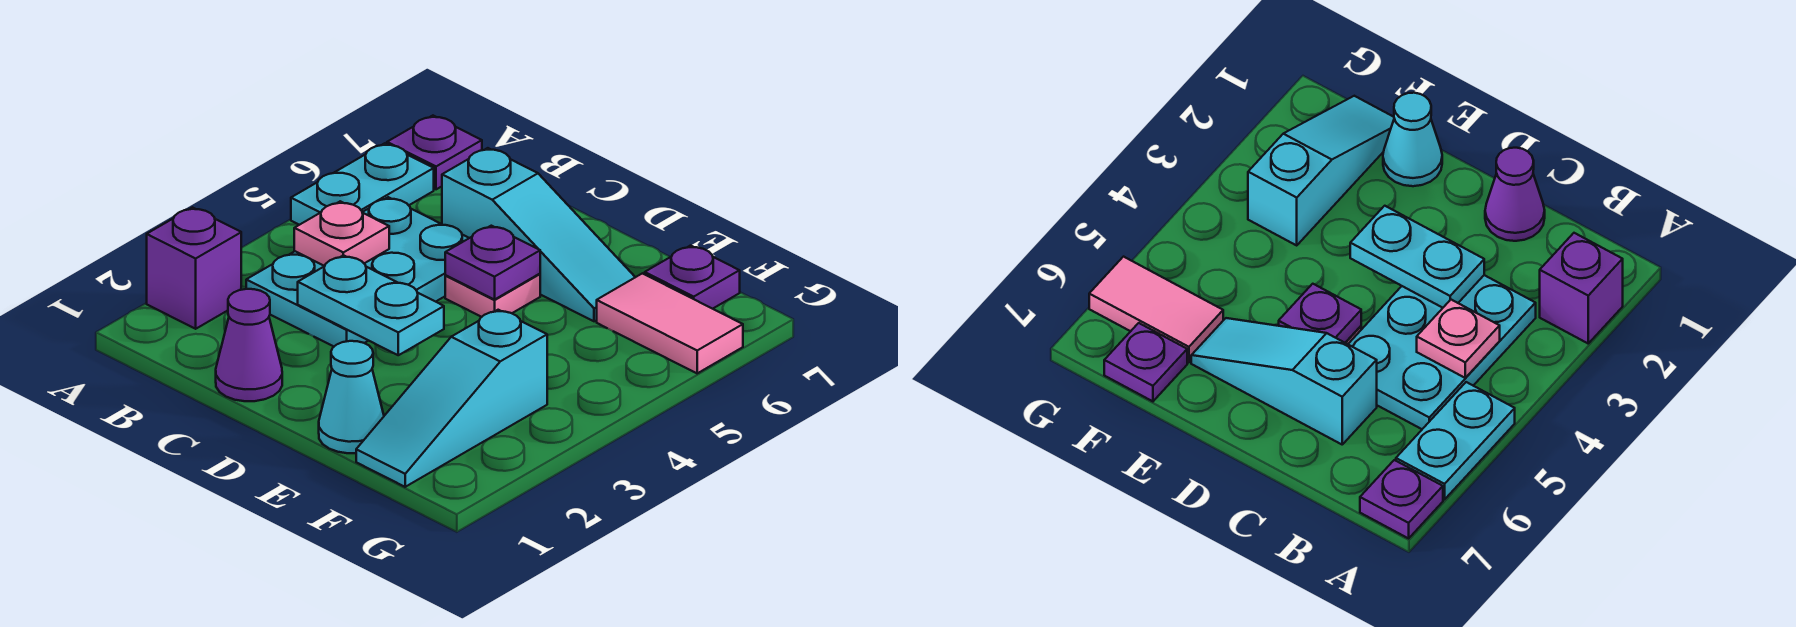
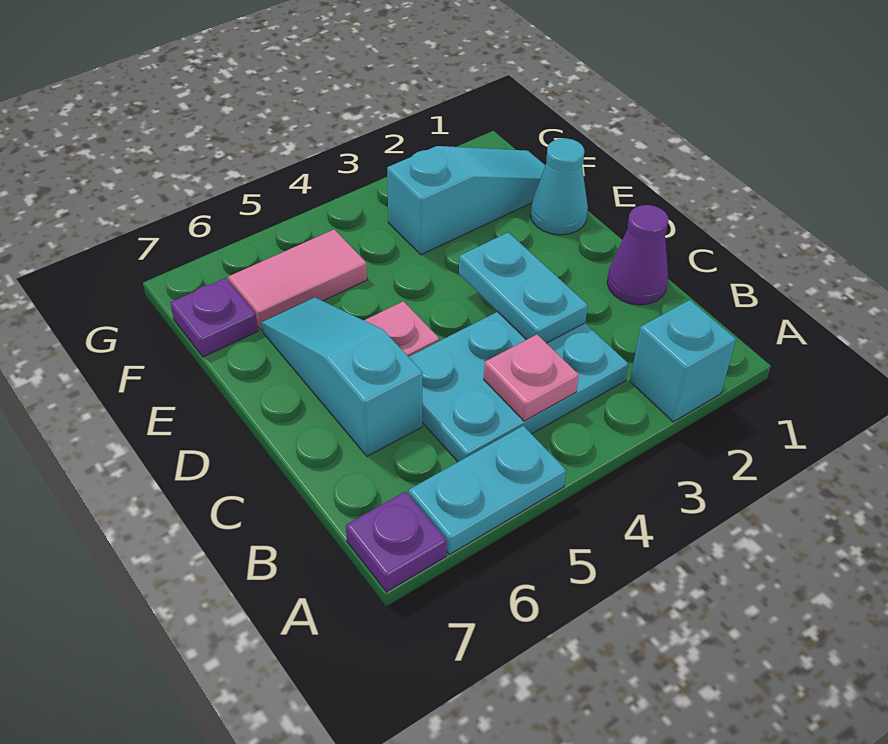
purple brick A2 level 1 -> cyan brick A2 level 1
purple plate D5 level 2 -> none
pink tile F6:G6 level 1 -> pink tile F5:F6 level 1

